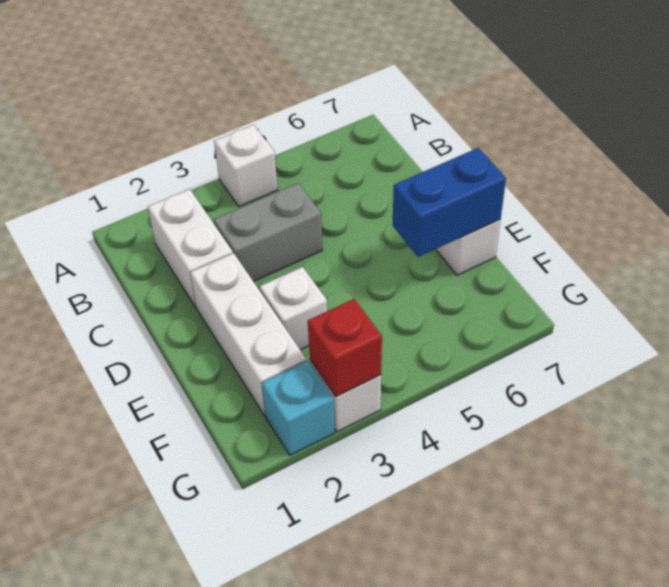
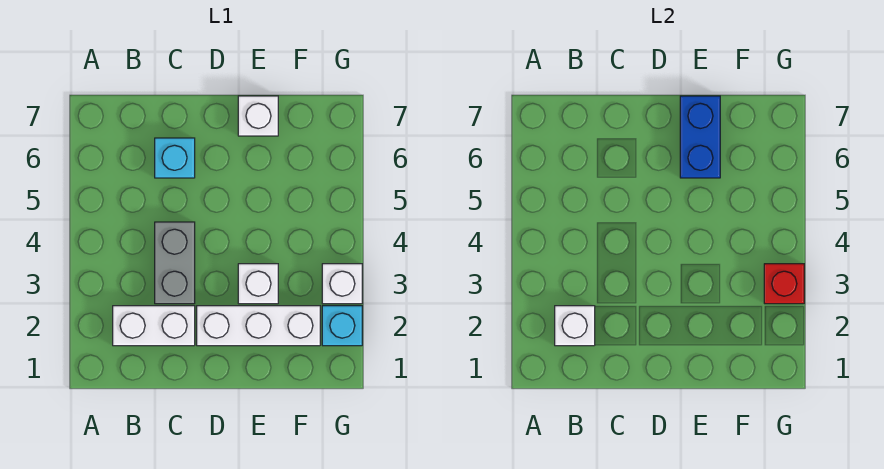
white brick A4 level 1 -> white brick B2 level 2
none -> cyan brick C6 level 1

